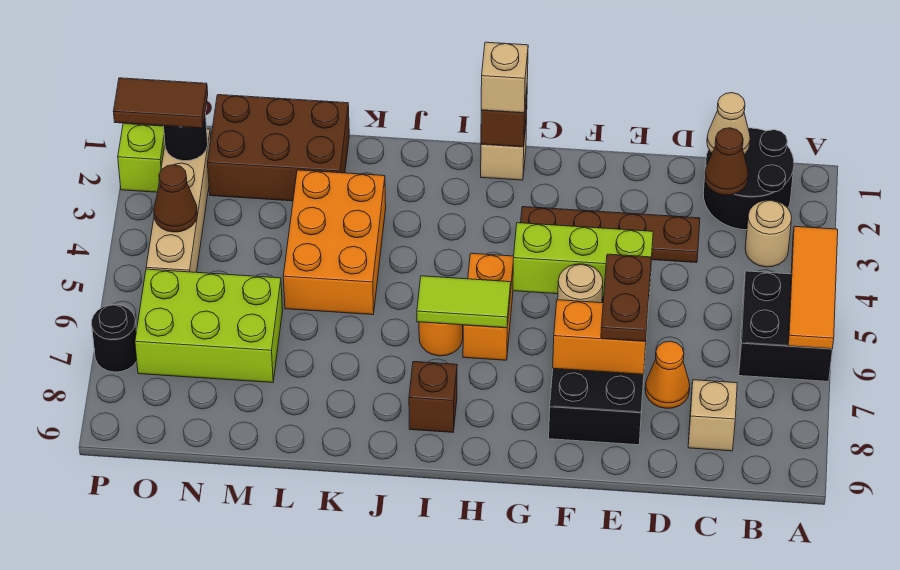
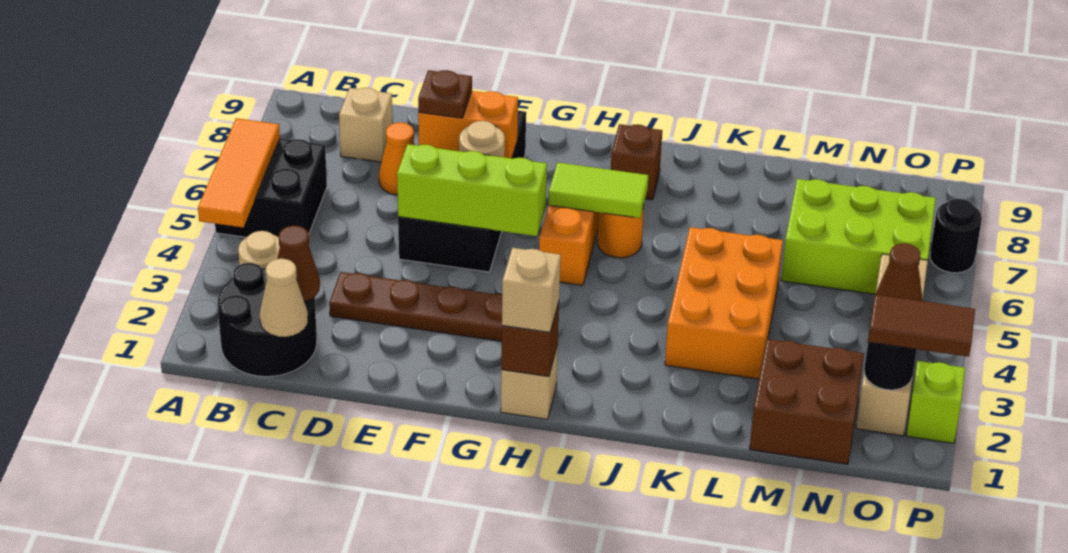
brown plate E6:E7 level 3 -> brown plate E7 level 3
brown brick L1:N2 level 1 -> brown brick M1:N2 level 1

